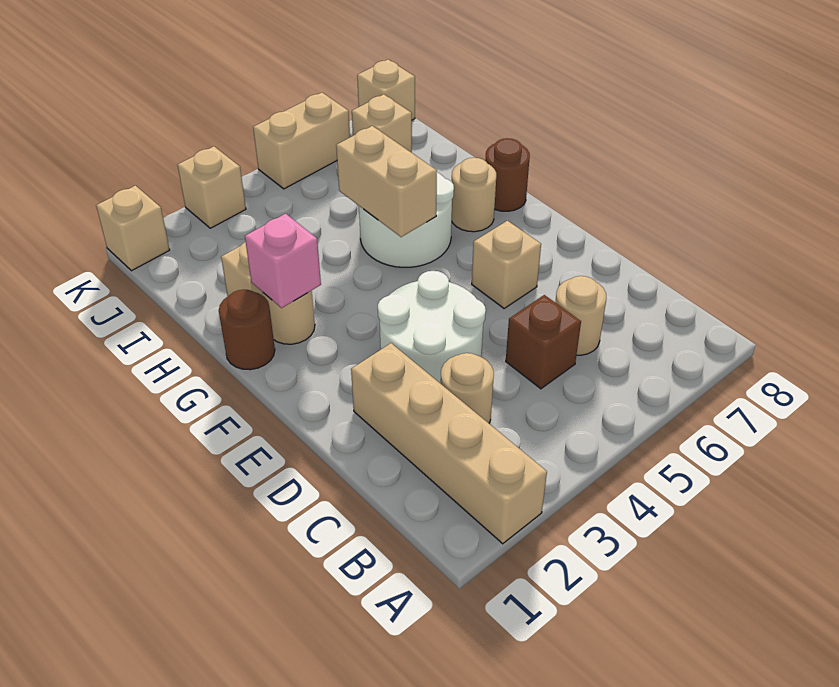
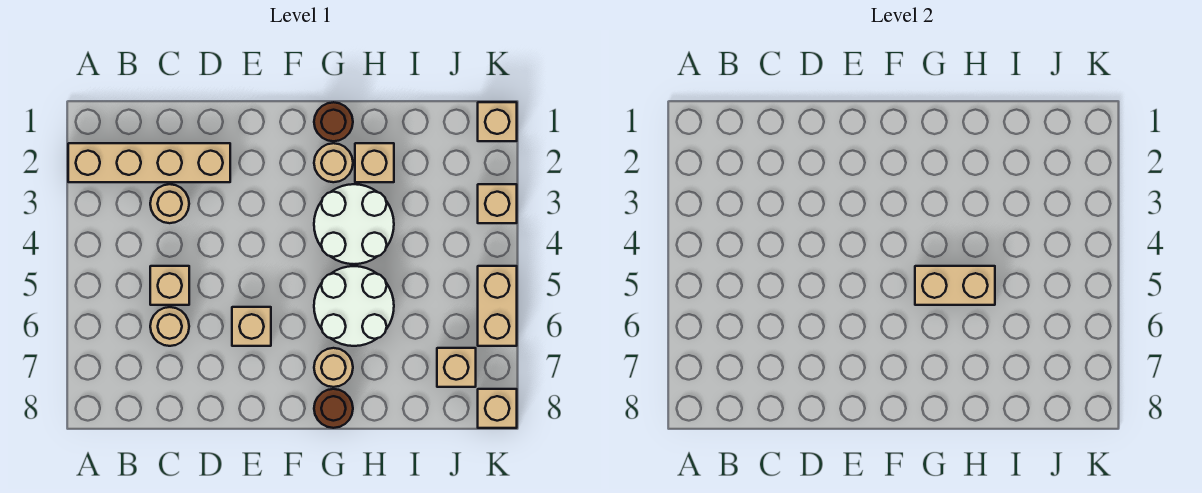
brown brick C5 level 1 -> tan brick C5 level 1
white round brick D3:E4 level 1 -> white round brick G3:H4 level 1
pink brick G2 level 2 -> none

